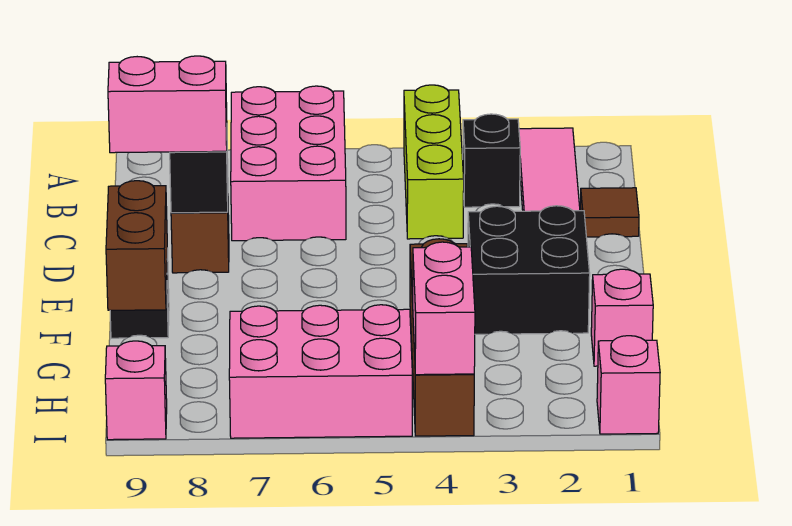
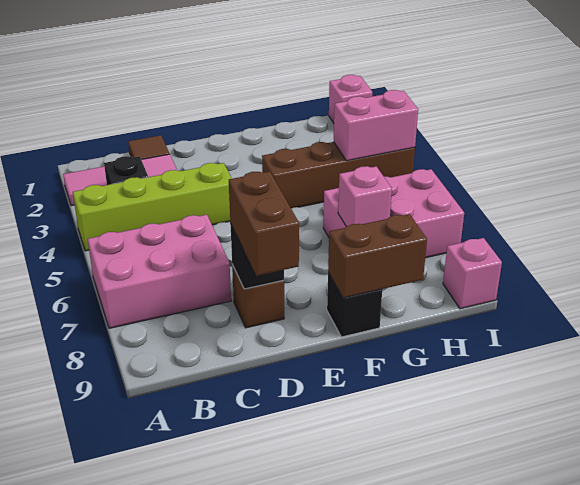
lime brick A4:C4 level 1 -> lime brick A4:D4 level 1
pink brick D8:D9 level 3 -> brown brick D8:D9 level 3
black brick E2:F3 level 1 -> none
pink brick G1 level 1 -> pink brick G7 level 2
pink brick H5:I7 level 1 -> pink brick G6:I7 level 1

